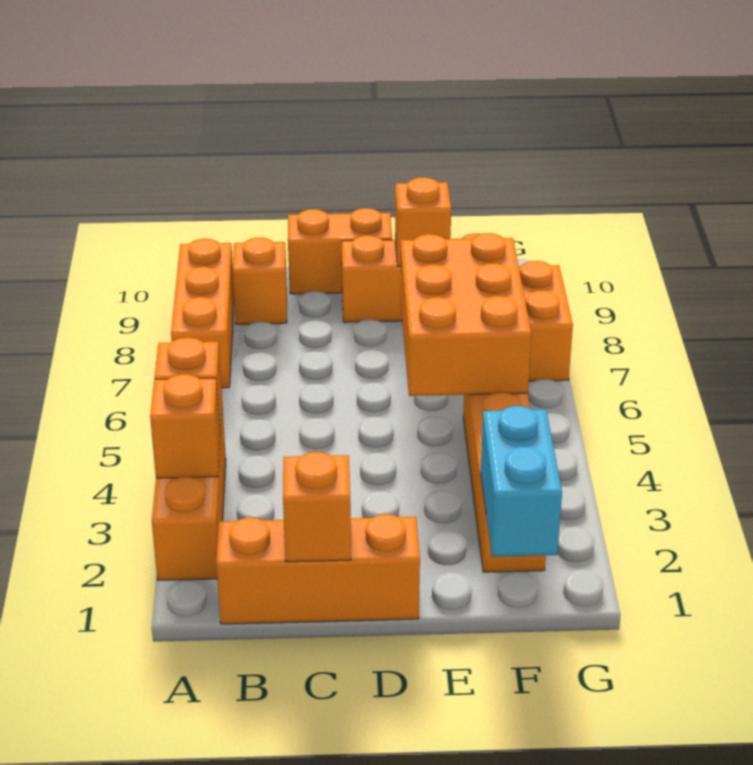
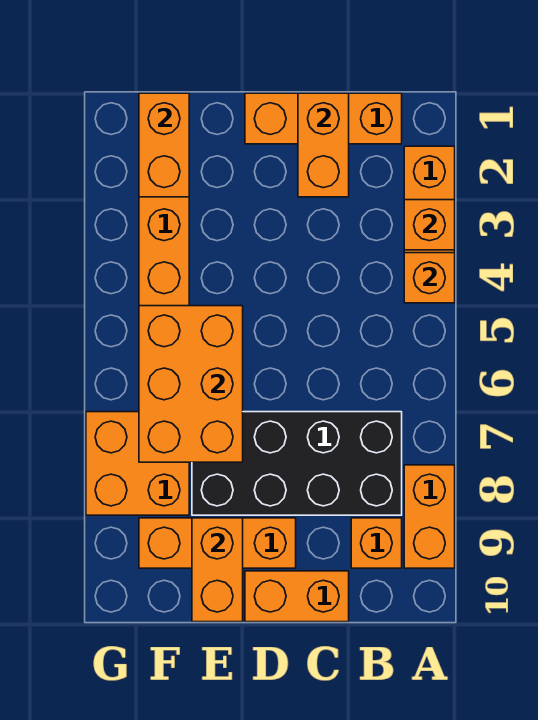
orange brick A7:A9 level 1 -> orange brick A8:A9 level 1
none -> black brick B7:E8 level 1
orange brick C1 level 2 -> orange brick C1:C2 level 2
orange brick E9 level 2 -> orange brick E9:E10 level 2
cyan brick F1:F2 level 2 -> orange brick F1:F2 level 2

